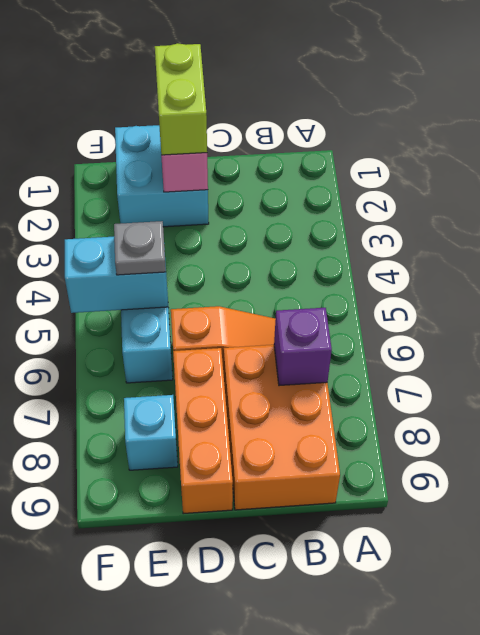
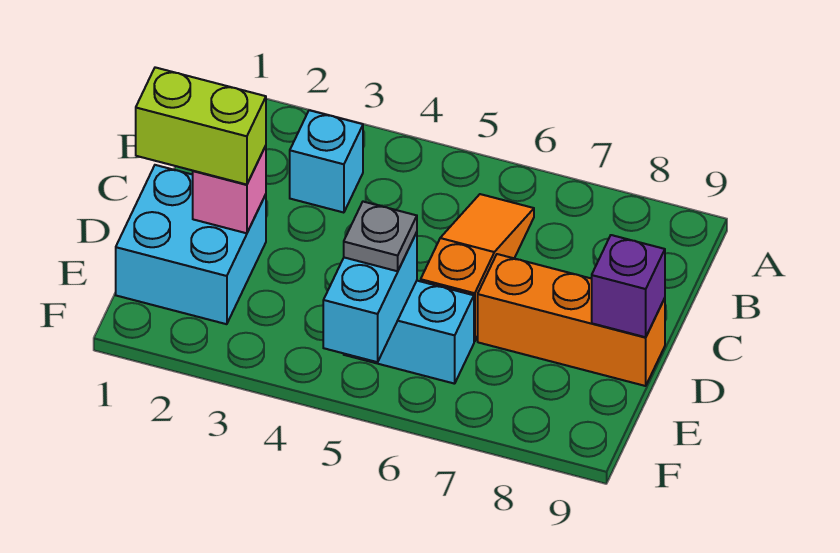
orange brick B7:C9 level 1 -> none
purple brick B7 level 2 -> purple brick D9 level 2
cyan brick E8 level 1 -> cyan brick B3 level 1

